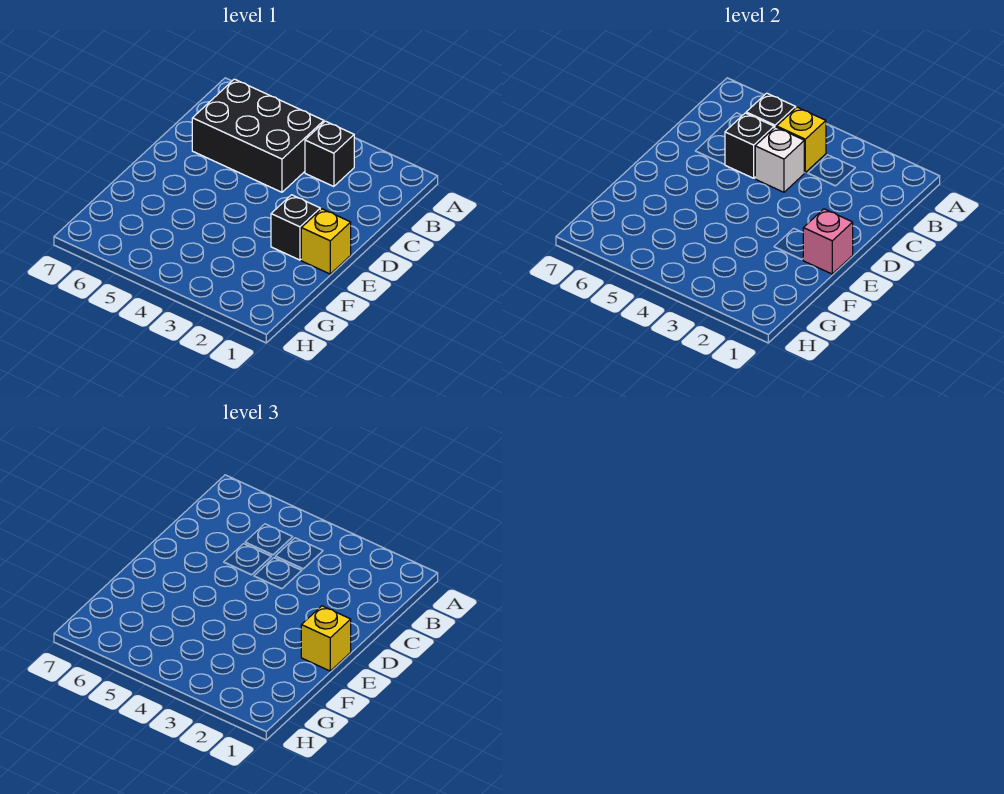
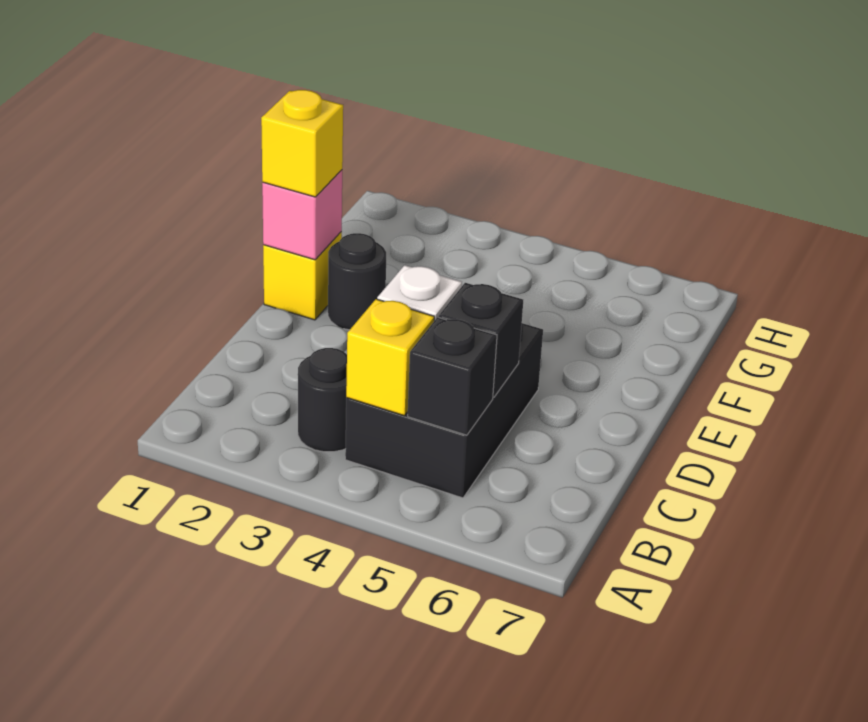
black brick B3 level 1 -> black round brick B3 level 1
black brick B4:C6 level 1 -> black brick B4:D5 level 1
black brick E2 level 1 -> black round brick E2 level 1

